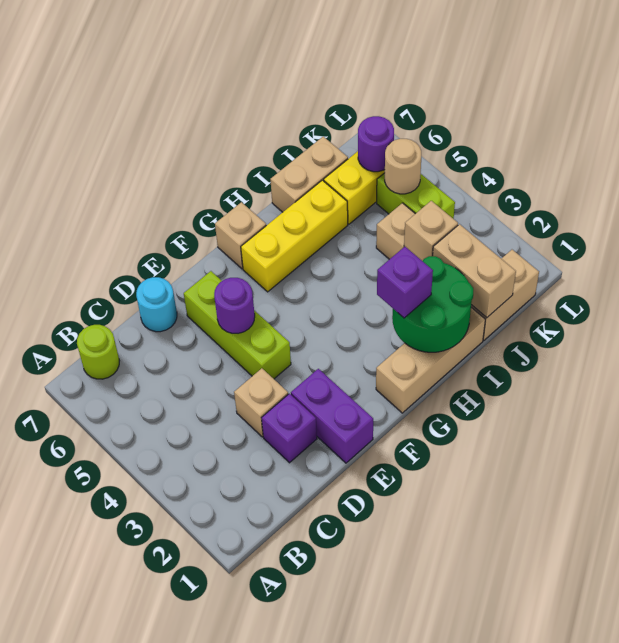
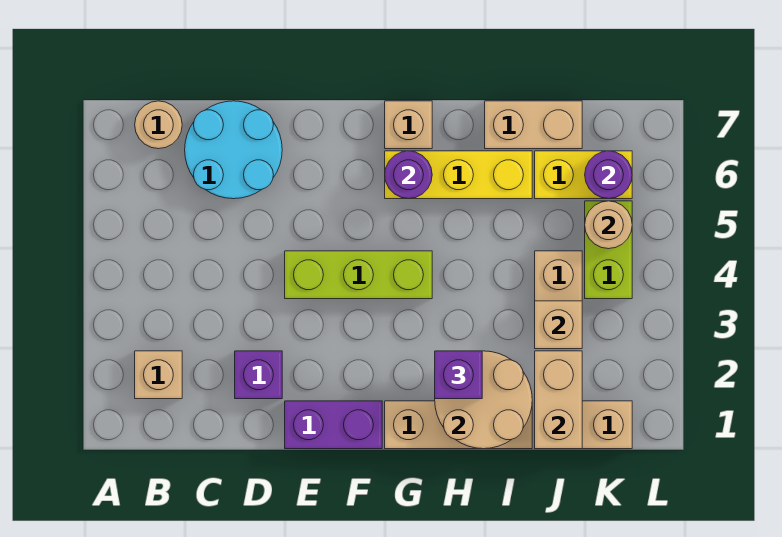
lime round brick B7 level 1 -> tan round brick B7 level 1
tan brick D3 level 1 -> tan brick B2 level 1
cyan round brick D7 level 1 -> cyan round brick C6:D7 level 1
purple brick E1:E2 level 1 -> purple brick E1:F1 level 1
lime brick E4:E6 level 1 -> lime brick E4:G4 level 1
purple round brick E5 level 2 -> purple round brick G6 level 2
green round brick H1:I2 level 2 -> tan round brick H1:I2 level 2

